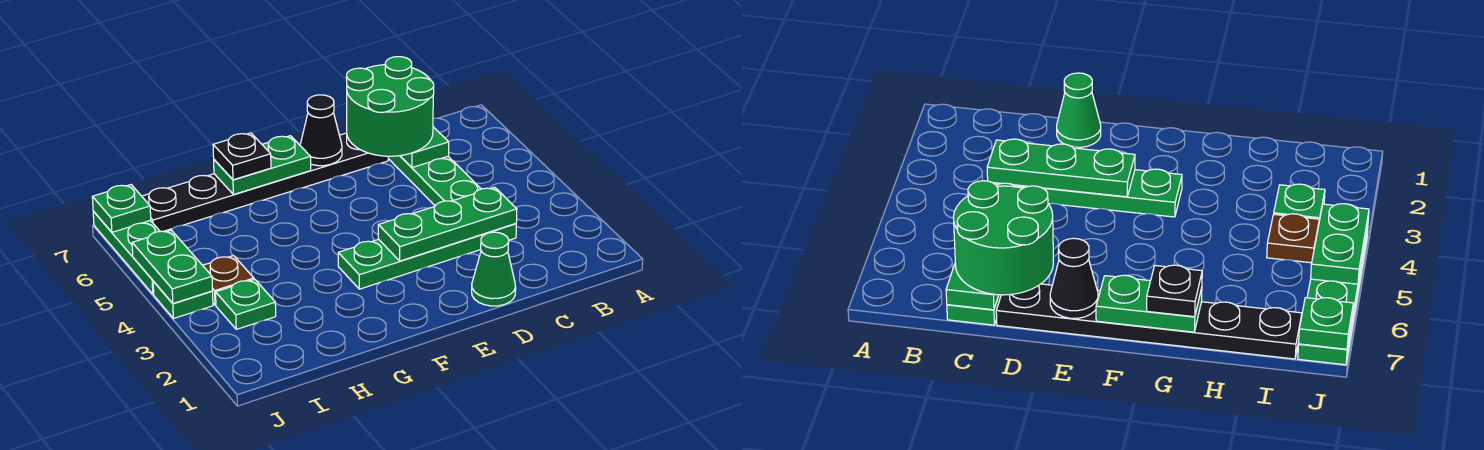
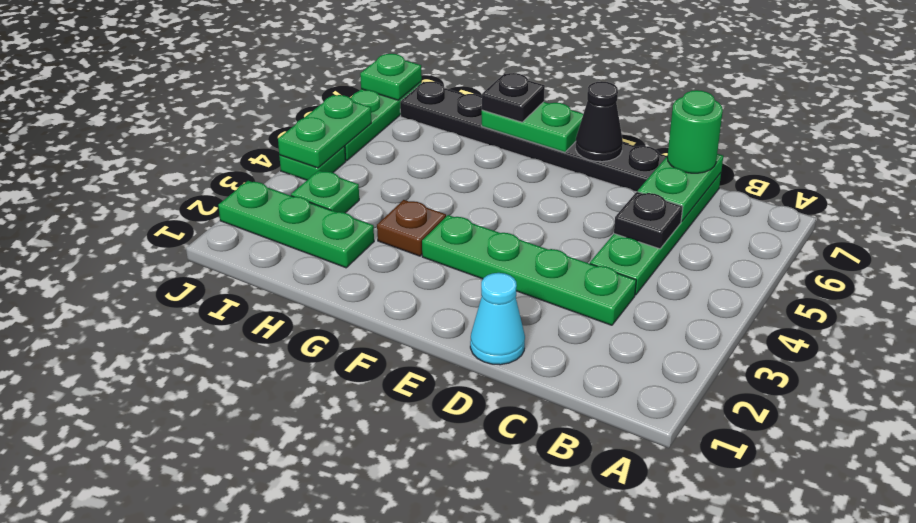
green plate C3:E3 level 2 -> green plate H2:J2 level 1
none -> black plate C5 level 2
green round brick C6:D7 level 3 -> green round brick C7 level 3
green cone D1 level 1 -> cyan cone D1 level 1
brown plate I4 level 1 -> brown plate G3 level 1

